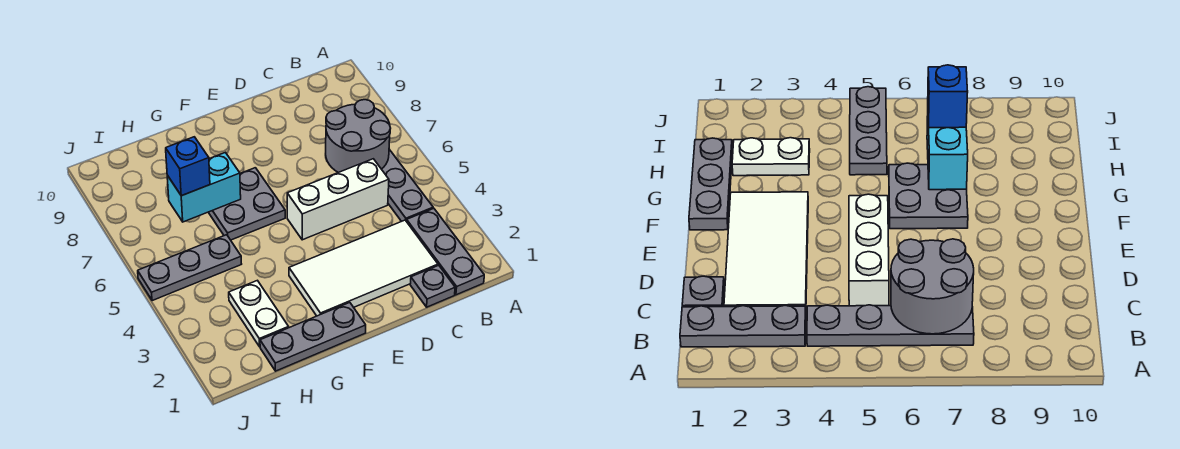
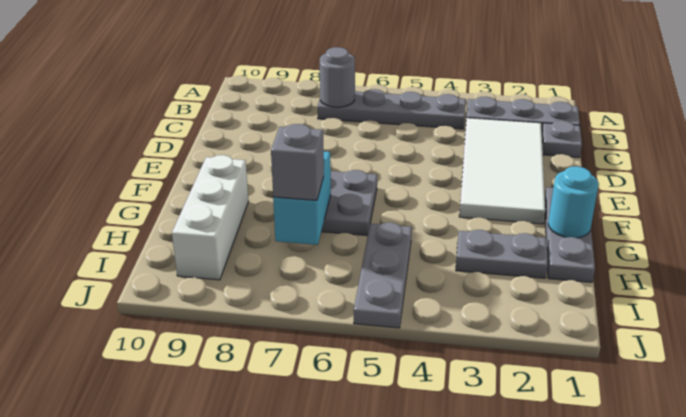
grey round brick B6:C7 level 2 -> grey round brick B7 level 2
white brick C5:E5 level 1 -> white brick G9:I9 level 1
none -> cyan round brick G1 level 2
white plate H2:H3 level 1 -> grey plate H2:H3 level 1
blue brick H7 level 3 -> grey brick H7 level 3

